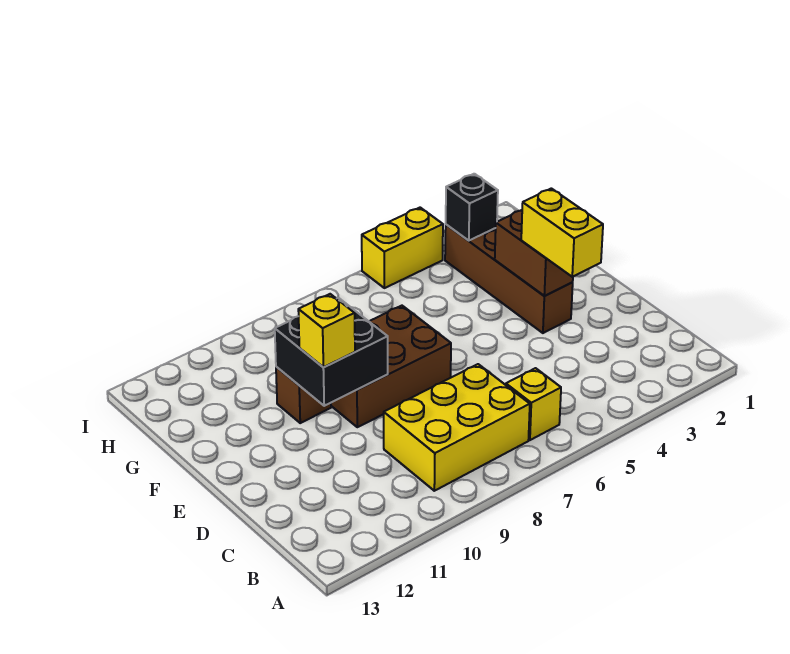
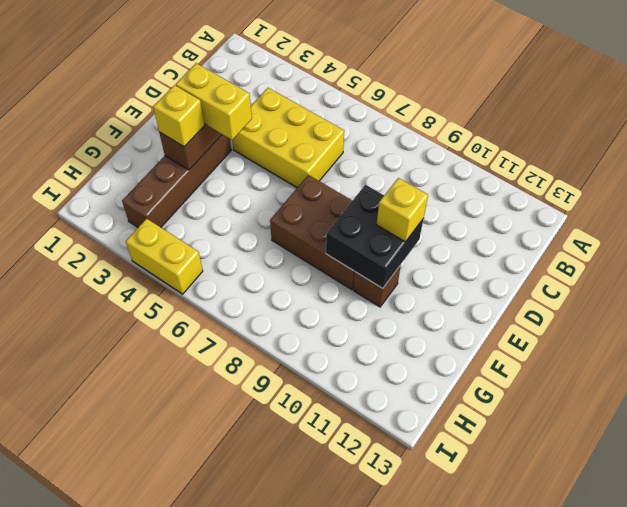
yellow brick B6 level 1 -> yellow brick F3 level 3
yellow brick B7:C9 level 1 -> yellow brick C4:D6 level 1
yellow brick D3:E3 level 3 -> yellow brick E3:E4 level 3
black brick H3 level 2 -> none

